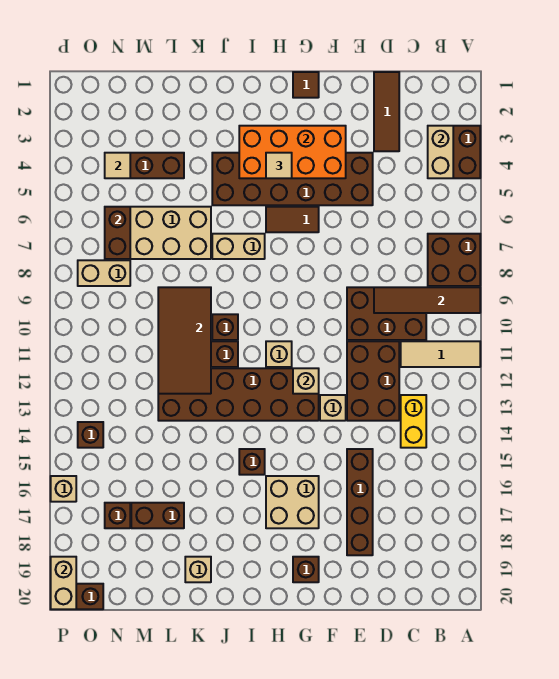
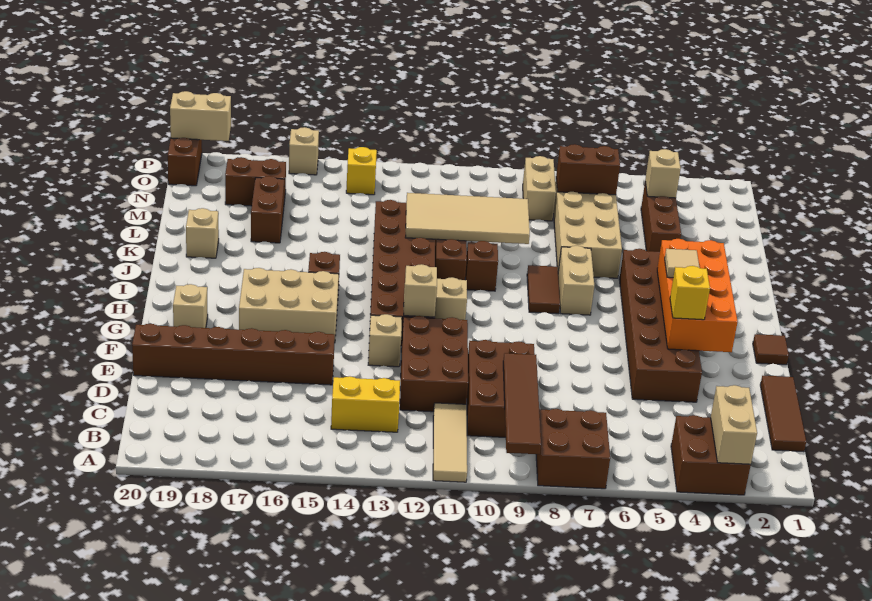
tan brick B3:B4 level 2 -> tan brick A3:B3 level 2
brown tile D1:D3 level 1 -> brown tile C1:E1 level 1
brown brick D11:E13 level 1 -> brown brick D11:F12 level 1
brown brick E15:E18 level 1 -> brown brick E15:E20 level 1
none -> yellow brick F4 level 3
brown tile G6:H6 level 1 -> brown tile I8:J8 level 1
tan brick G16:H17 level 1 -> tan brick G15:H17 level 1
brown brick G19 level 1 -> tan brick G19 level 1
brown tile K9:L12 level 2 -> tan tile K9:L12 level 2
tan tile N4 level 2 -> tan brick N4 level 2
brown brick N17 level 1 -> brown brick N17:N18 level 1
brown brick O14 level 1 -> yellow brick O14 level 1

